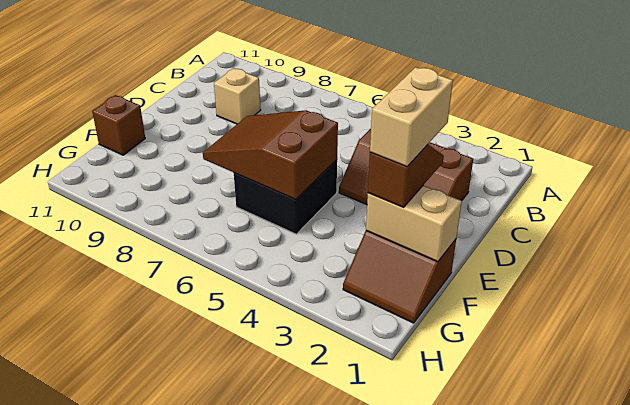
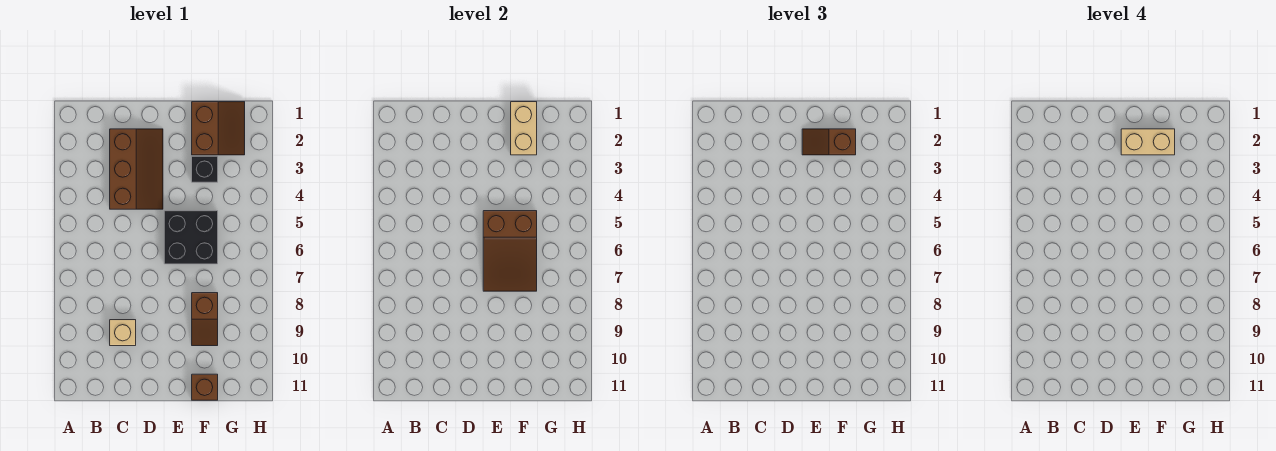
none -> black brick F3 level 1
none -> brown slope F8:F9 level 1 top 8

